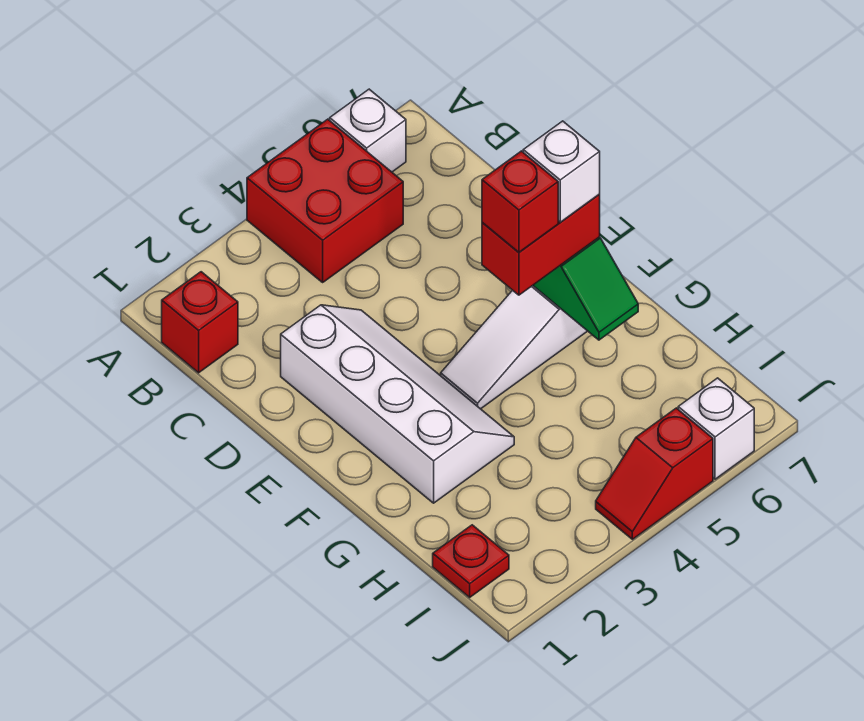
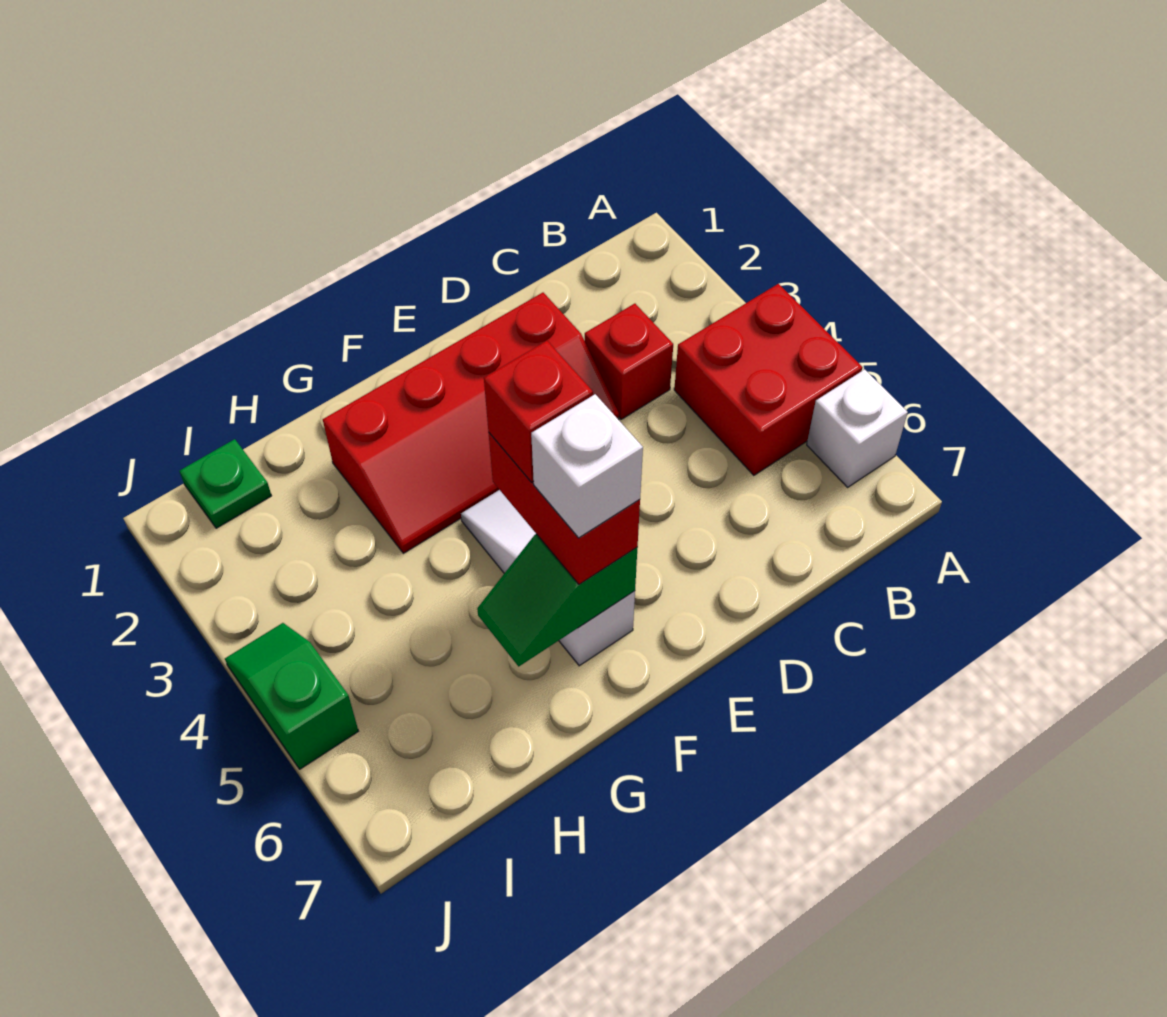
red brick B1 level 1 -> red brick C3 level 1
white slope D2:G3 level 1 top 2 -> red slope D2:G3 level 1 top 2
red plate I1 level 1 -> green plate I1 level 1
red slope J4:J5 level 1 top 5 -> green slope J4:J5 level 1 top 5
white brick J6 level 1 -> none

